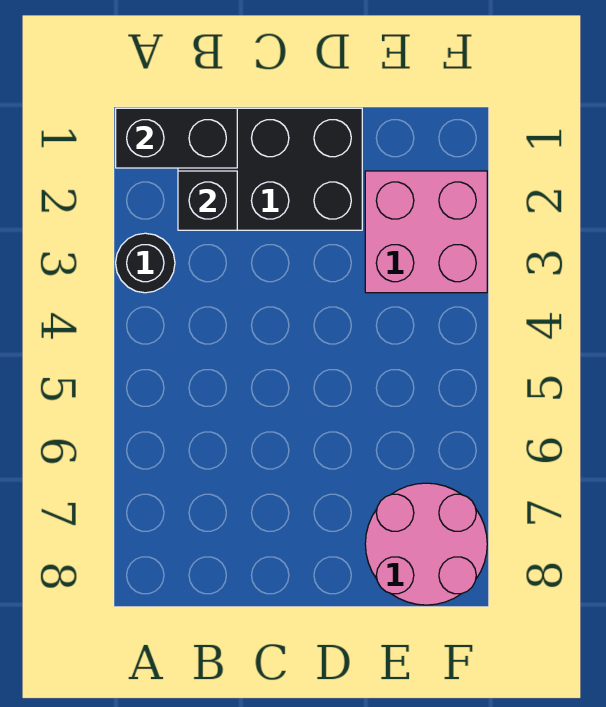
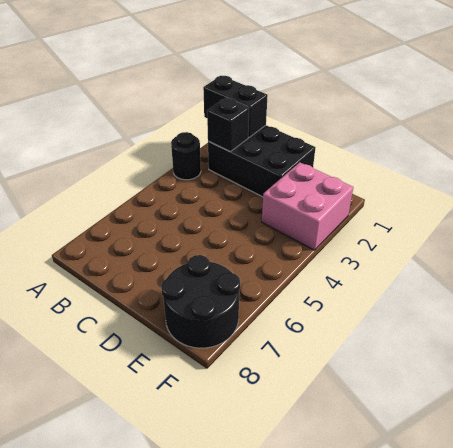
pink round brick E7:F8 level 1 -> black round brick E7:F8 level 1

